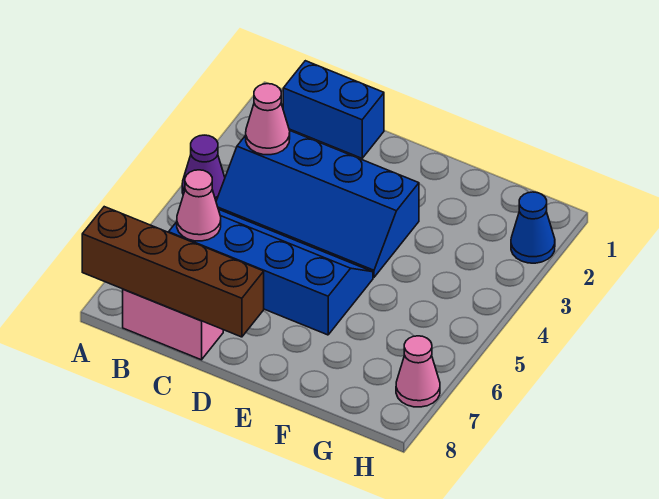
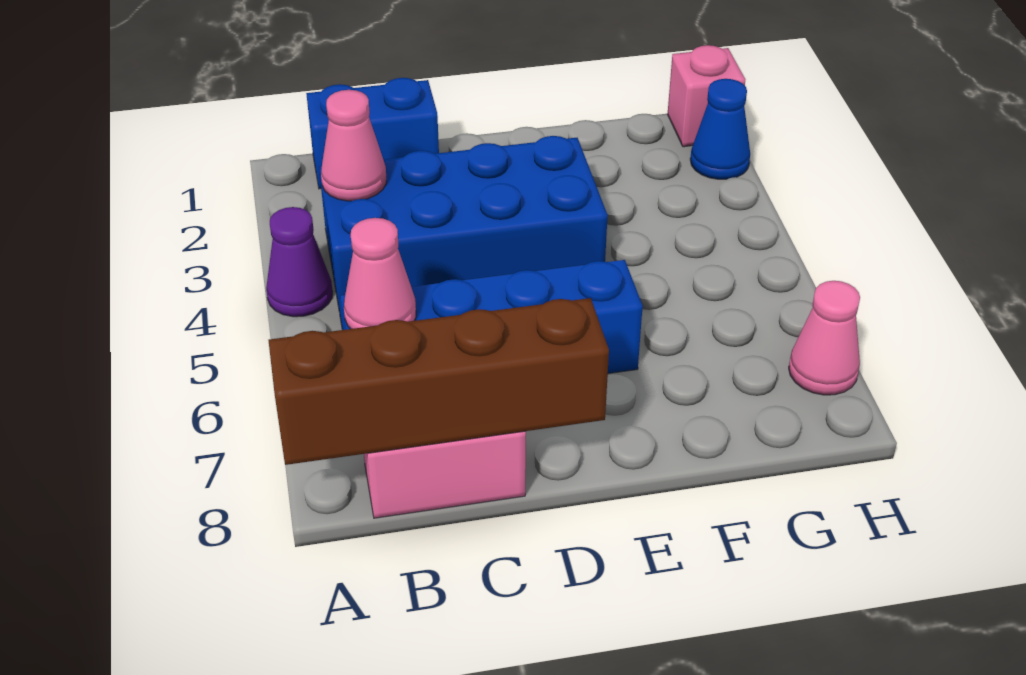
blue slope B3:E4 level 1 top 3 -> blue brick B3:E4 level 1
none -> pink brick H1 level 1

